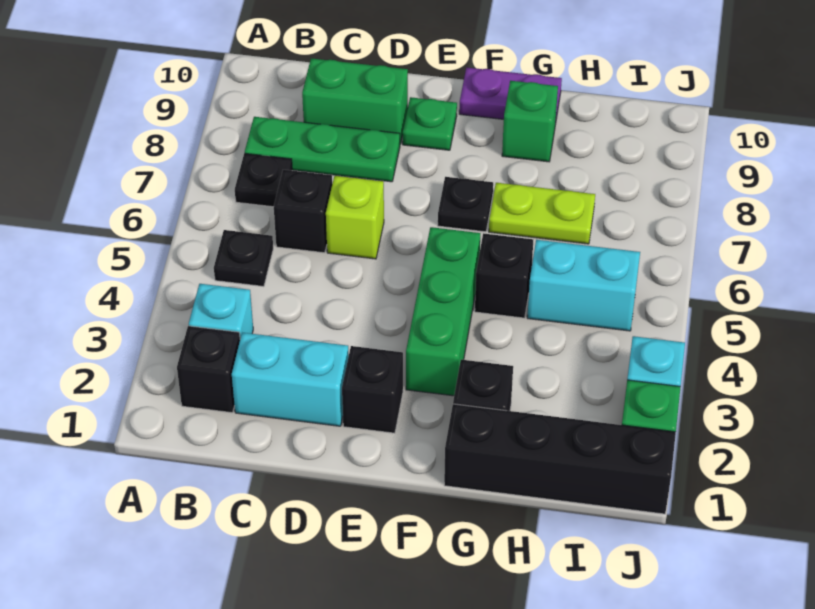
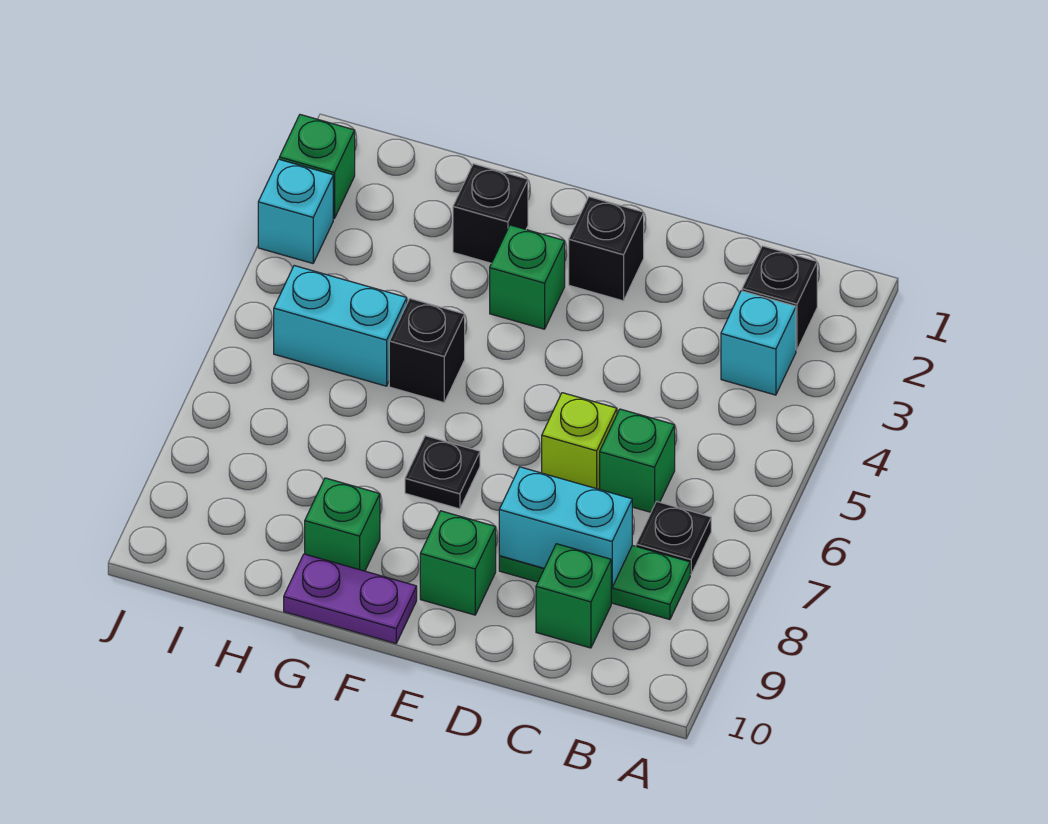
black plate B5 level 1 -> none
cyan brick C2:D2 level 1 -> cyan brick C8:D8 level 2
black brick C6 level 1 -> green brick C6 level 1
green brick C9:D9 level 1 -> green brick C9 level 1
green plate E9 level 1 -> green brick E9 level 1
green brick F3:F5 level 1 -> green brick F3 level 1
black brick G1:J1 level 1 -> none
lime plate G7:H7 level 1 -> none

